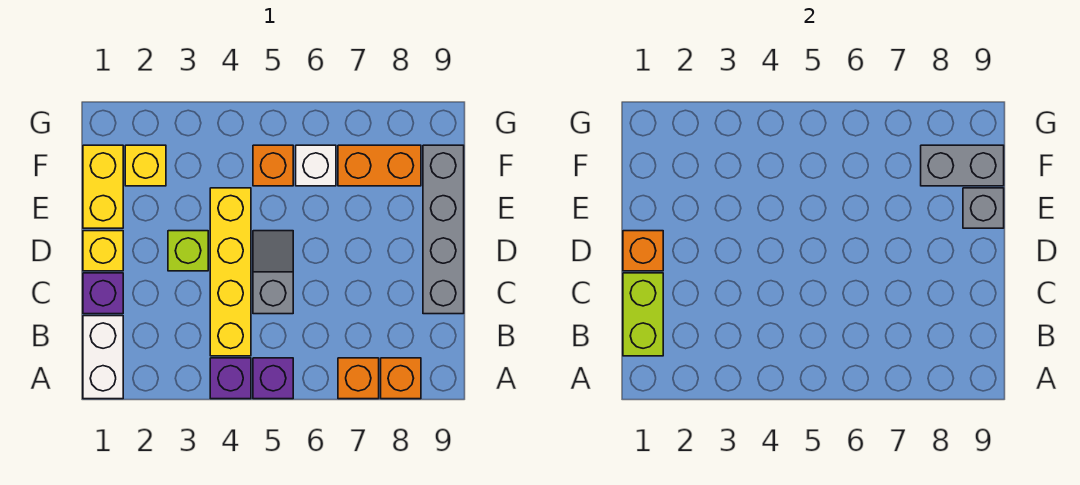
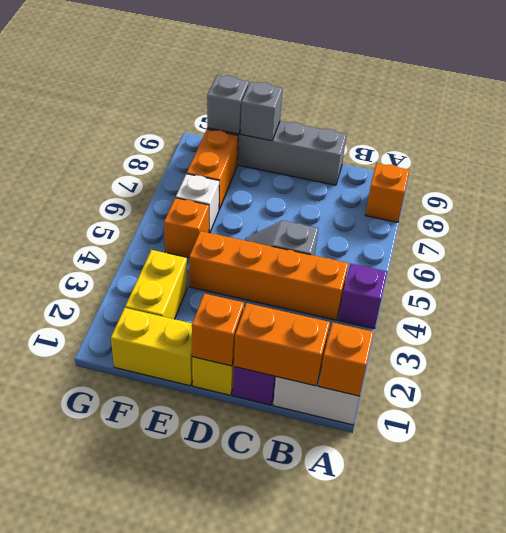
purple brick A5 level 1 -> none
orange brick A7 level 1 -> orange brick A1 level 2
lime brick B1:C1 level 2 -> orange brick B1:C1 level 2
yellow brick B4:E4 level 1 -> orange brick B4:E4 level 1
lime brick D3 level 1 -> none
yellow brick F2 level 1 -> yellow brick F2:F3 level 1
grey brick F8:F9 level 2 -> grey brick F9 level 2

